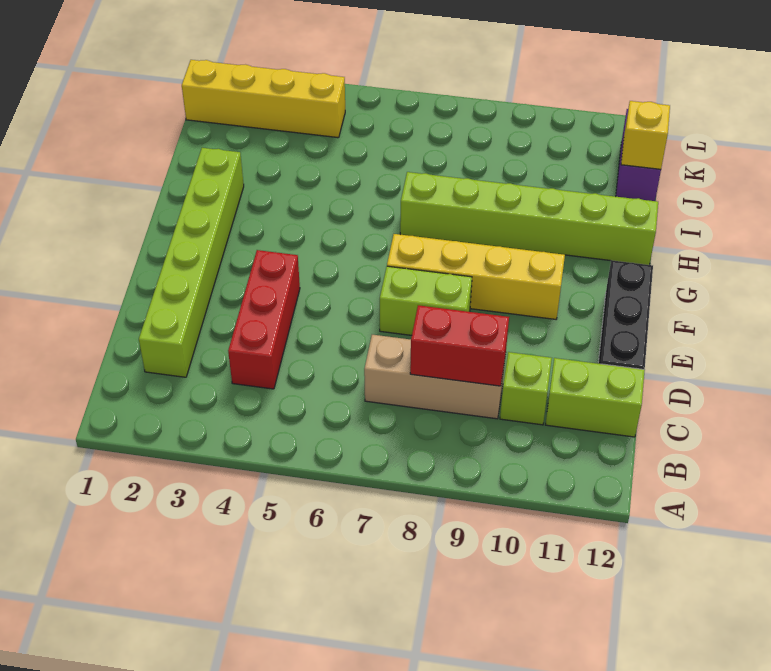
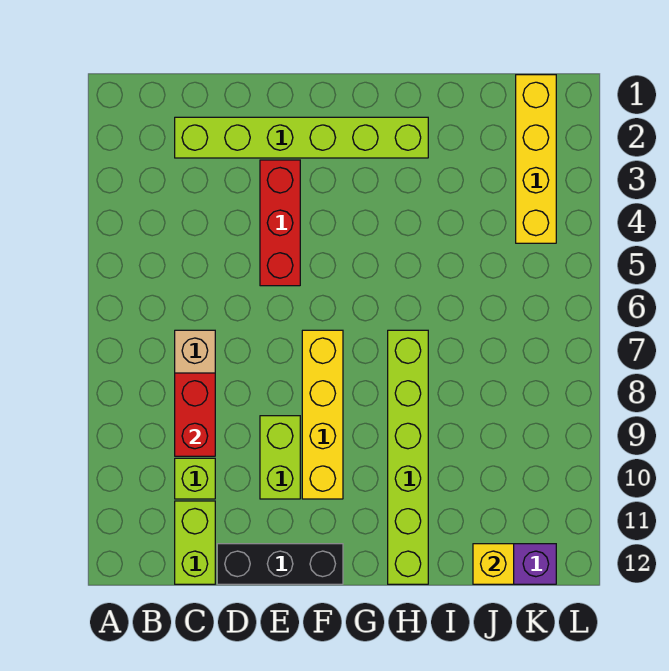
red brick C4:E4 level 1 -> red brick E3:E5 level 1
lime brick E7:E8 level 1 -> lime brick E9:E10 level 1

